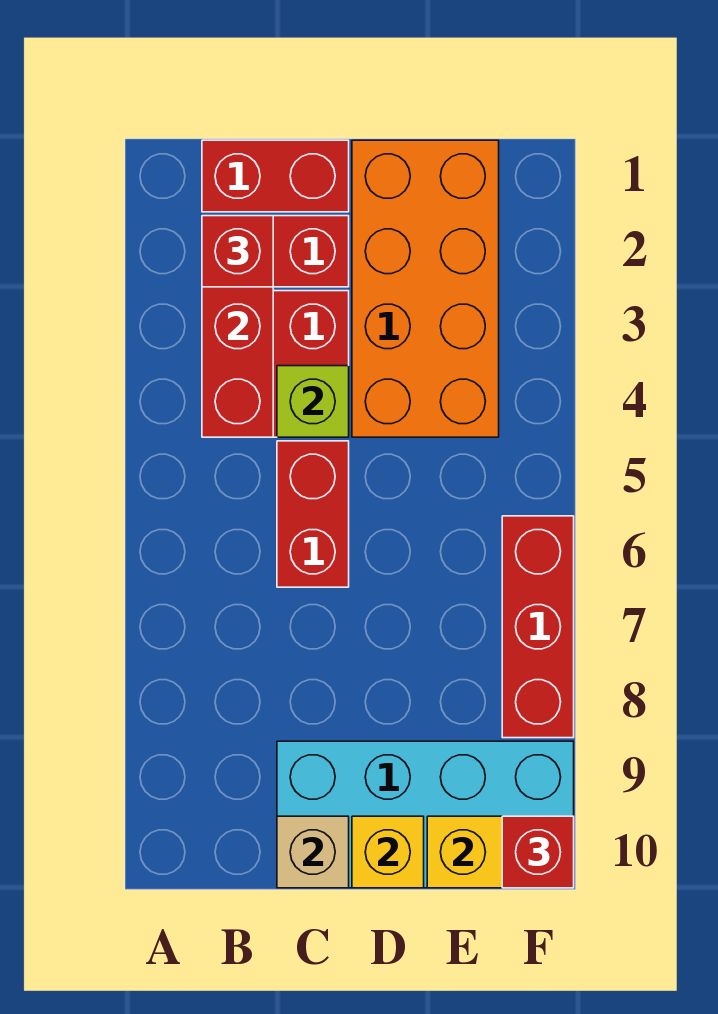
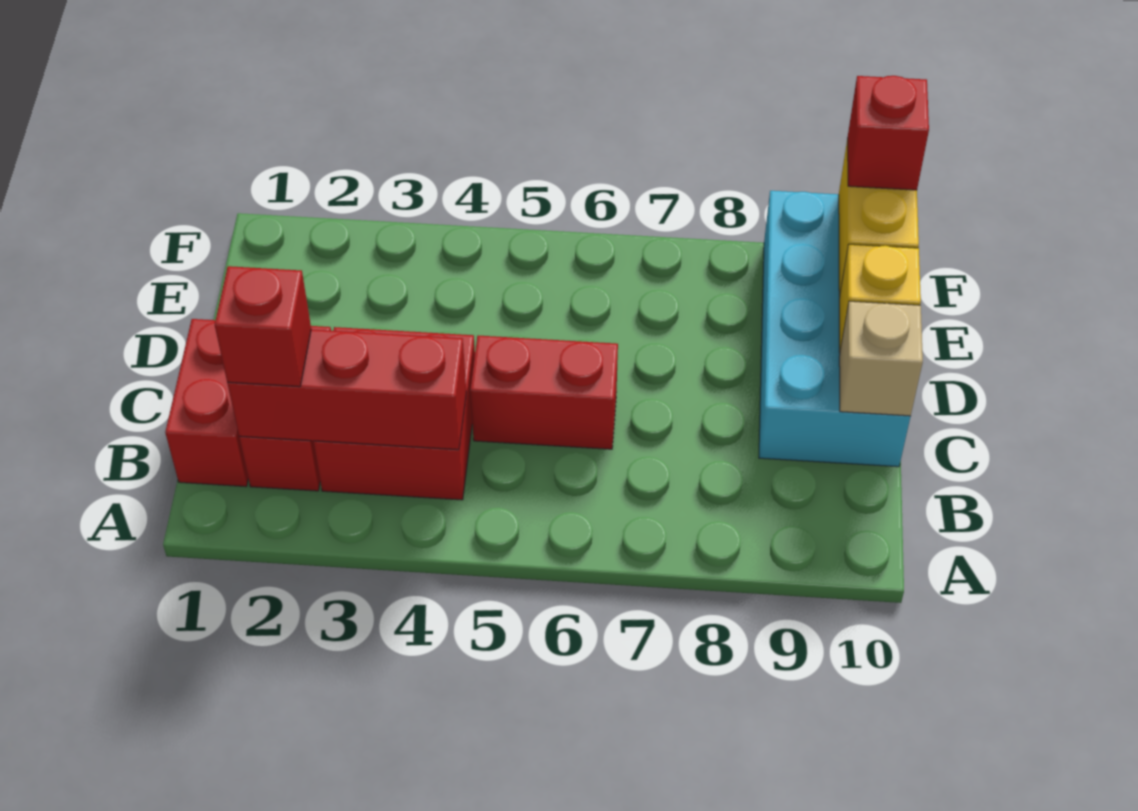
lime brick C4 level 2 -> none
orange brick D1:E4 level 1 -> none
red brick F6:F8 level 1 -> none

